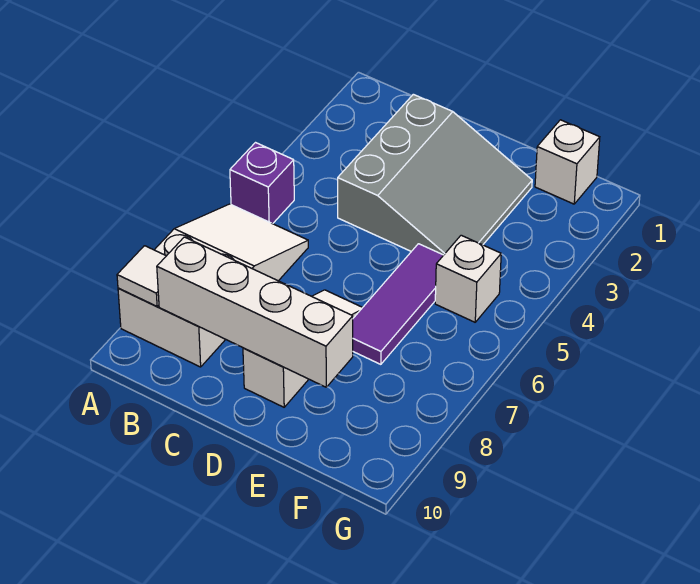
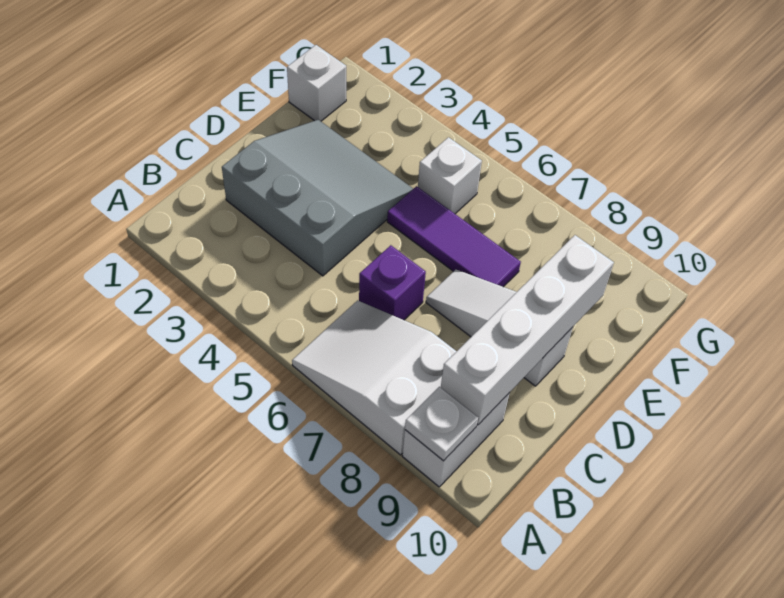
purple brick A5 level 1 -> purple brick C6 level 1
white tile A9 level 2 -> white plate A9 level 2

